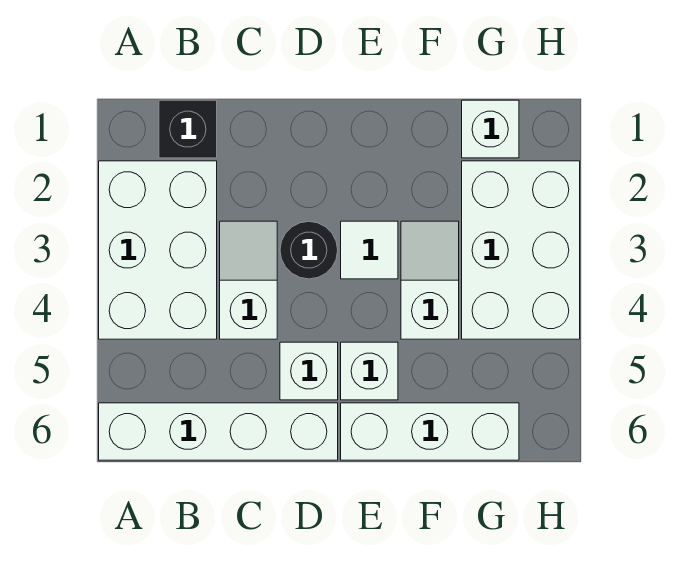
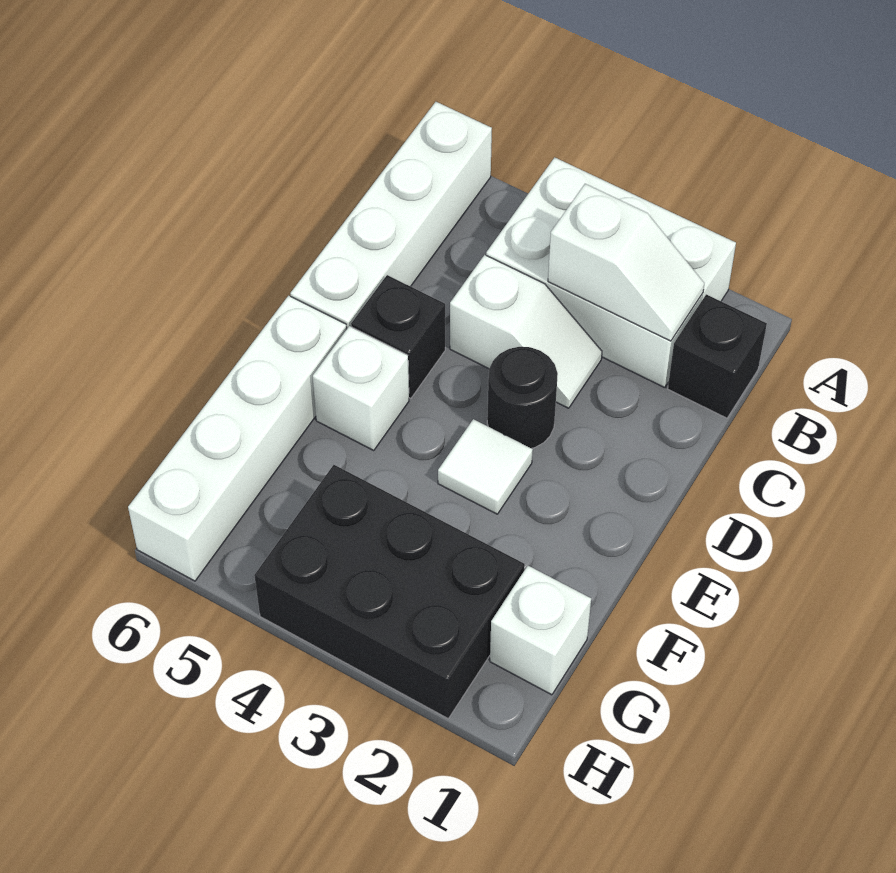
white brick D5 level 1 -> black brick D5 level 1
white brick E6:G6 level 1 -> white brick E6:H6 level 1
white slope F3:F4 level 1 top 4 -> white slope B2:B3 level 2 top 3
white brick G2:H4 level 1 -> black brick G2:H4 level 1

